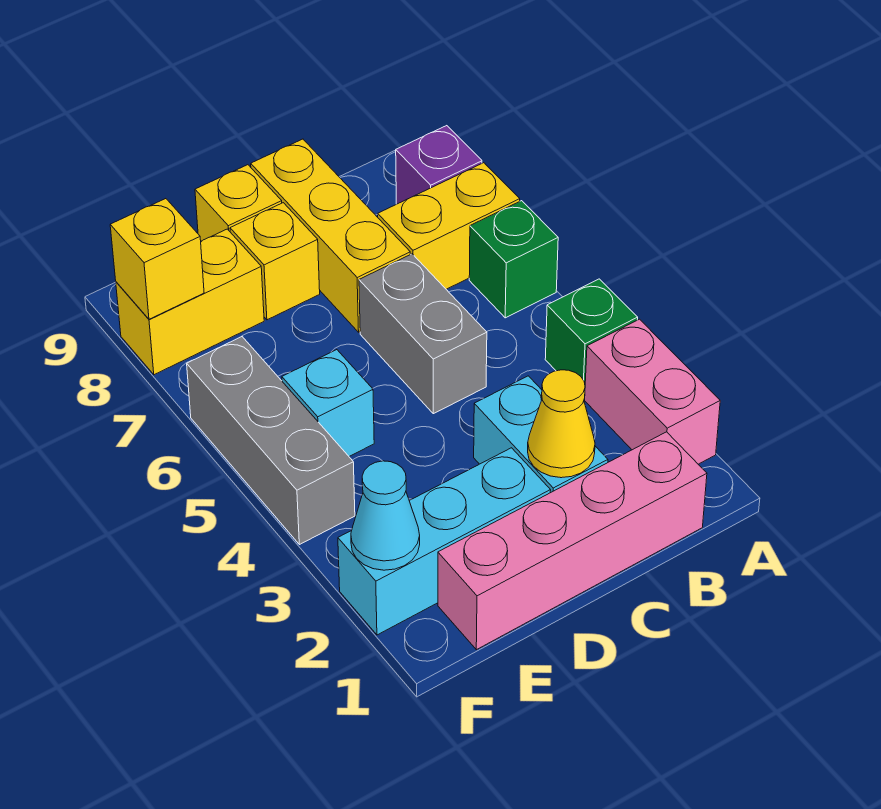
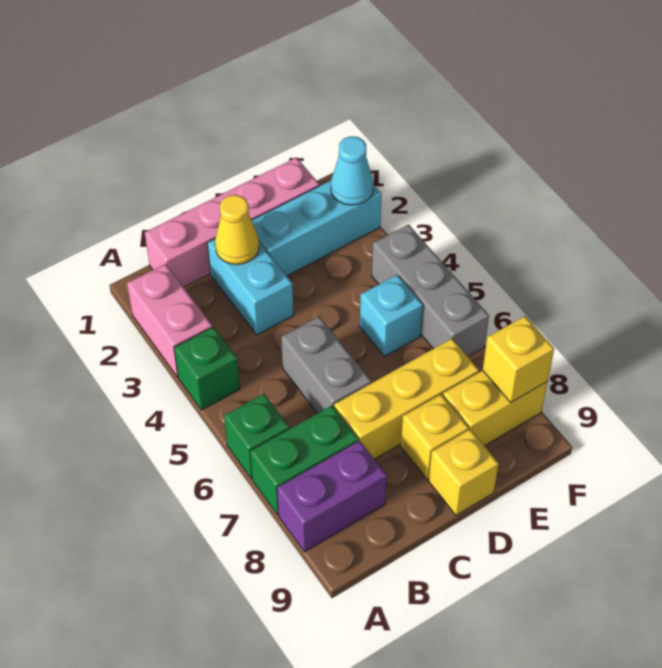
yellow brick A7:B7 level 1 -> green brick A7:B7 level 1
purple brick A8 level 1 -> purple brick A8:B8 level 1
yellow brick C7:C9 level 1 -> yellow brick C7:E7 level 1

